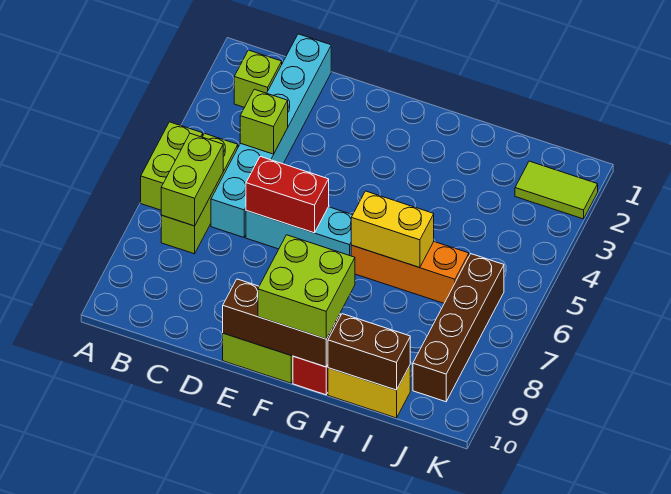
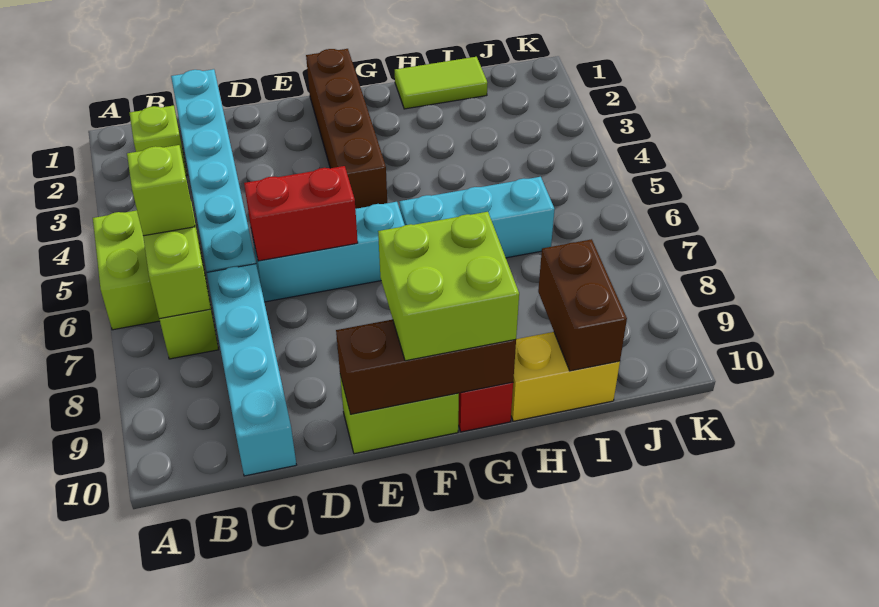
lime brick C4 level 2 -> lime brick B6 level 3
none -> cyan brick C7:C10 level 1
orange brick G6:I6 level 1 -> cyan brick G6:I6 level 1
yellow brick G6:H6 level 2 -> none
brown brick H10:I10 level 2 -> brown brick I9:I10 level 2
lime tile J2:K2 level 1 -> lime tile H1:I1 level 1
brown brick J6:J9 level 1 -> brown brick F1:F4 level 1

